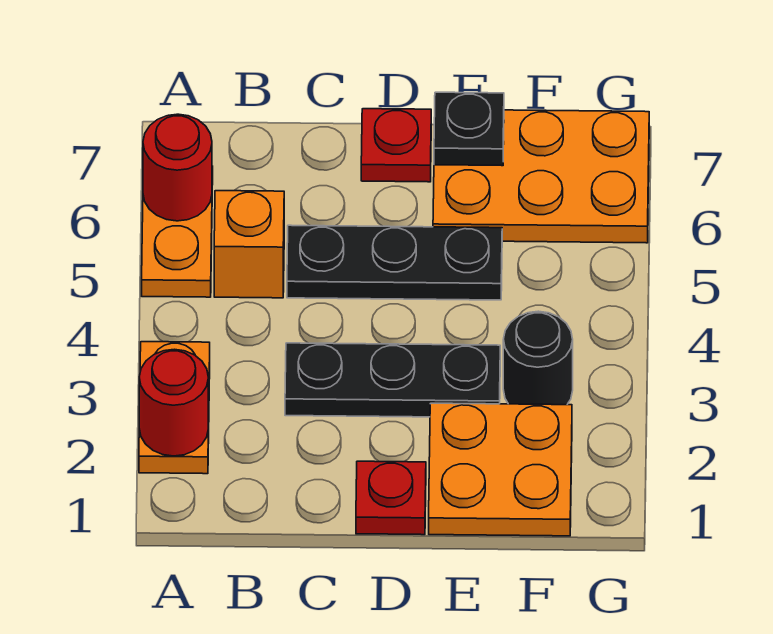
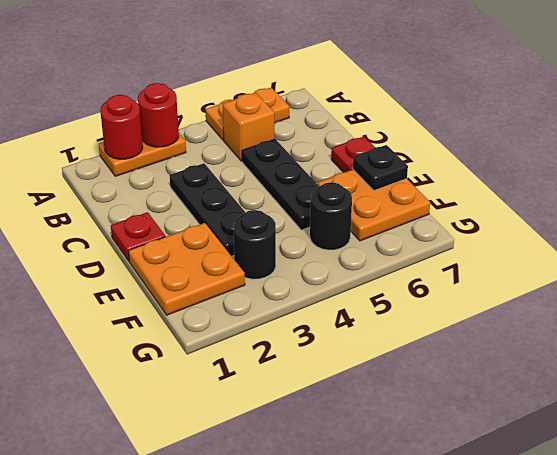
red round brick A6 level 2 -> red round brick A3 level 2
orange plate E6:G7 level 1 -> orange plate E6:F7 level 1
none -> black round brick F5 level 1

